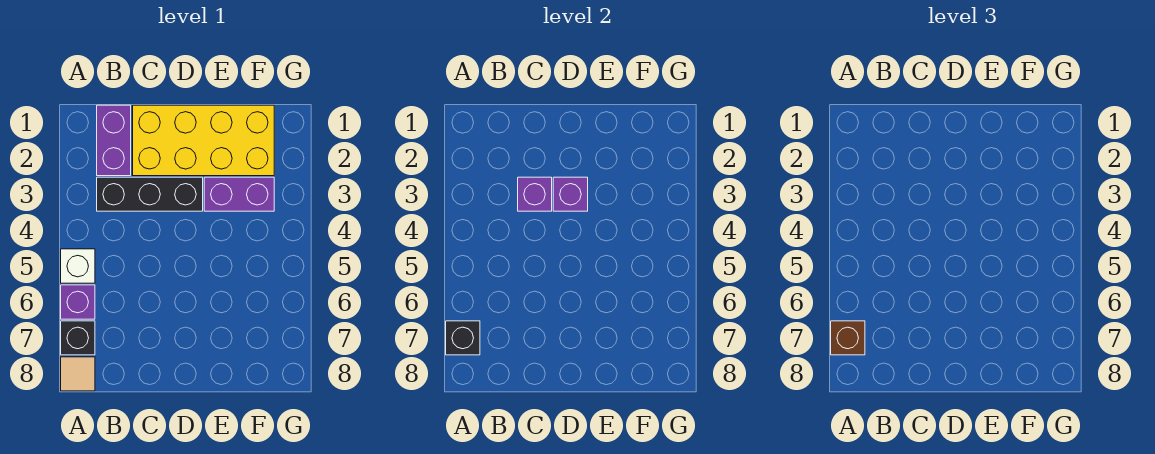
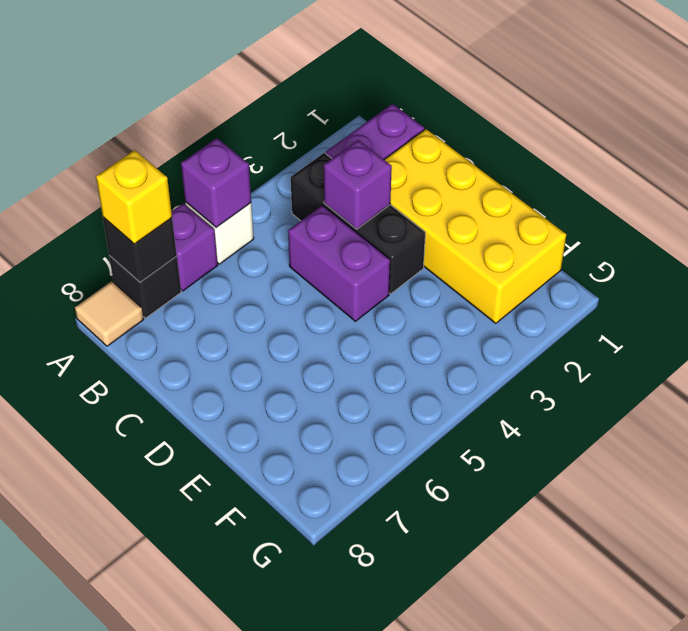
brown brick A7 level 3 -> yellow brick A7 level 3
purple brick D3 level 2 -> purple brick A5 level 2
purple brick E3:F3 level 1 -> purple brick C4:D4 level 1

